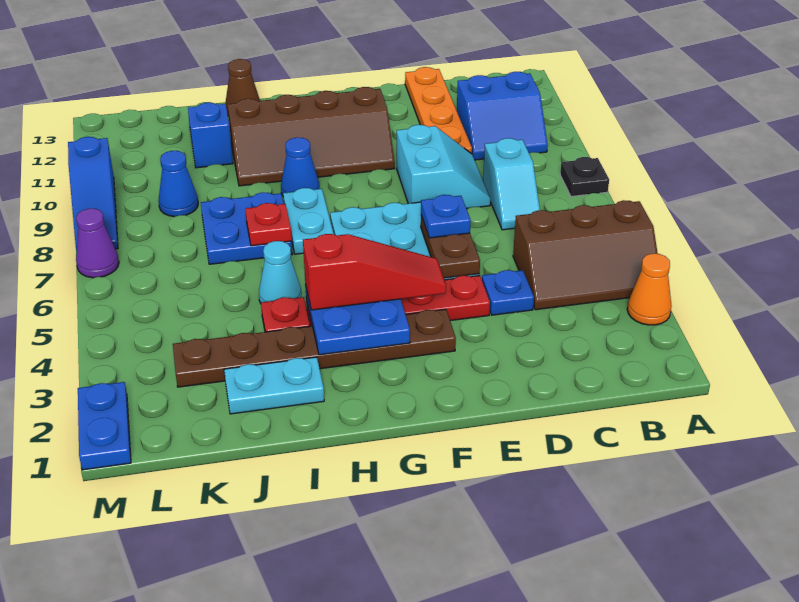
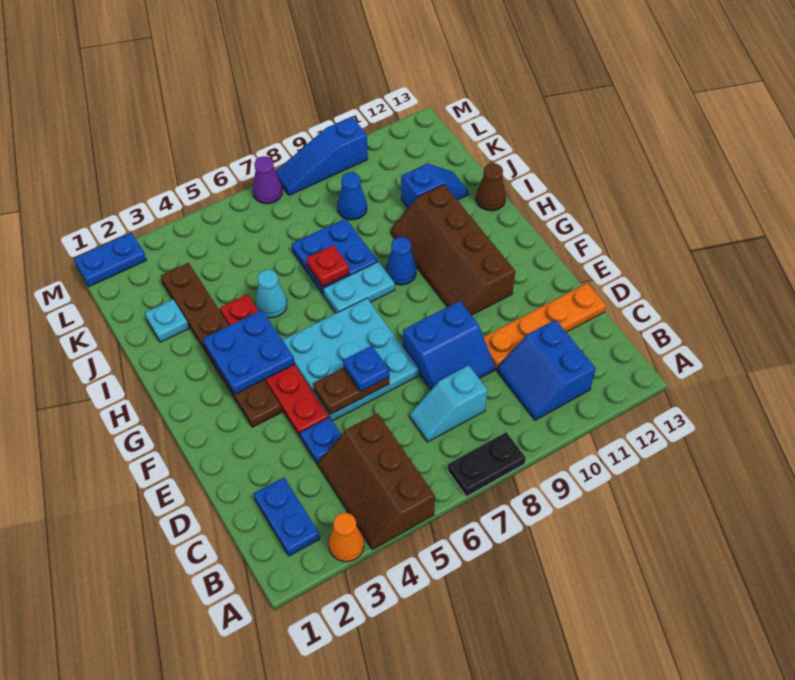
black plate A8 level 1 -> black plate A7:A8 level 1
none -> blue plate B2:C2 level 1
cyan slope D8:E9 level 1 top E -> blue slope D8:E9 level 1 top E
red slope F4:H4 level 3 top H -> none
cyan plate I2:J2 level 1 -> cyan plate J2 level 1

